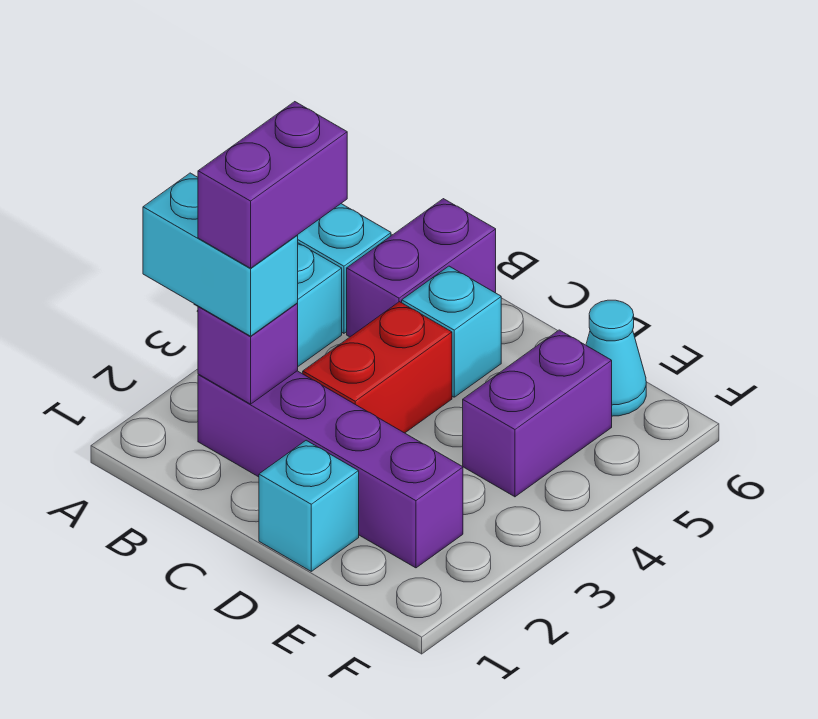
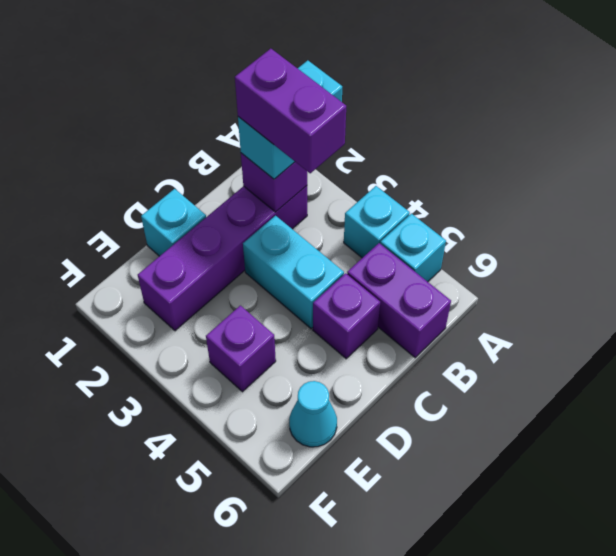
red brick C3:C4 level 1 -> cyan brick C3:C4 level 1
cyan brick C5 level 1 -> purple brick C5 level 1
purple brick E4:E5 level 1 -> purple brick E4 level 1

